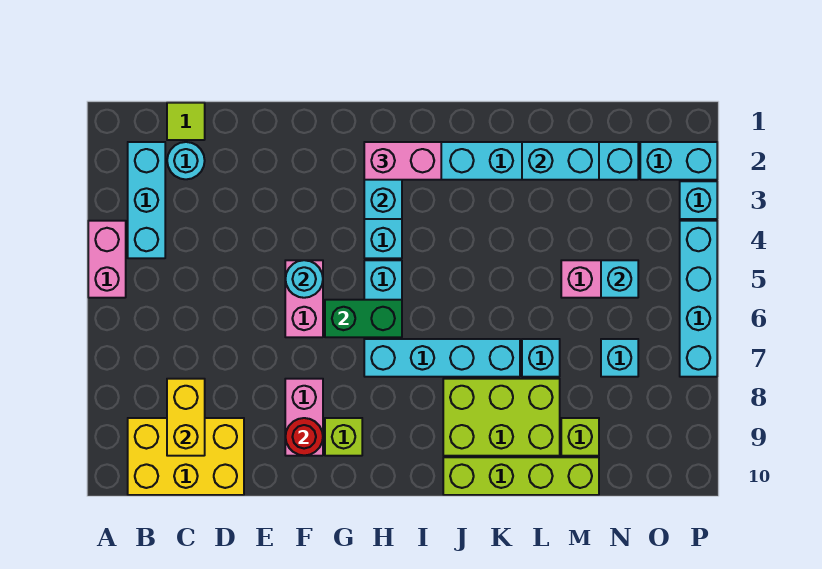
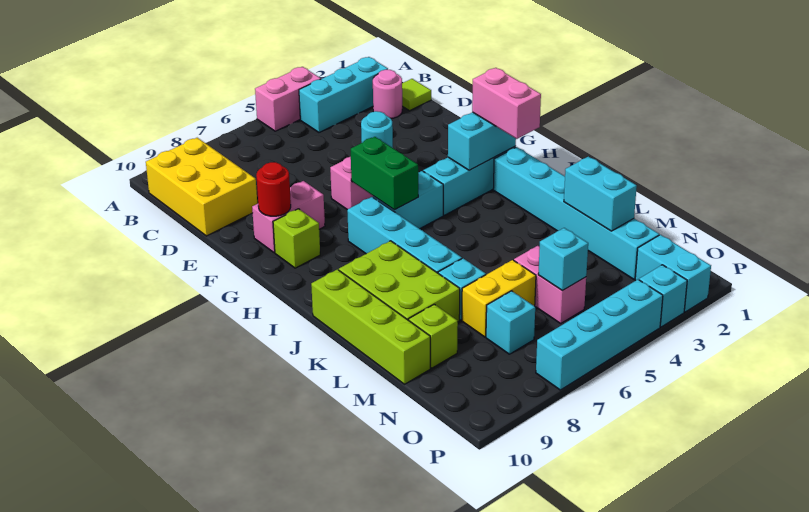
cyan round brick C2 level 1 -> pink round brick C2 level 1
yellow brick C8:C9 level 2 -> yellow brick M6:M7 level 1

